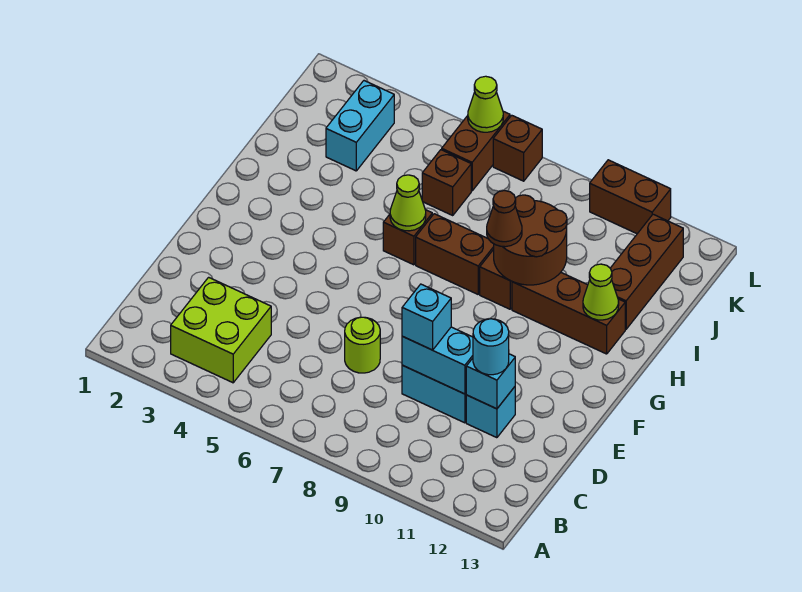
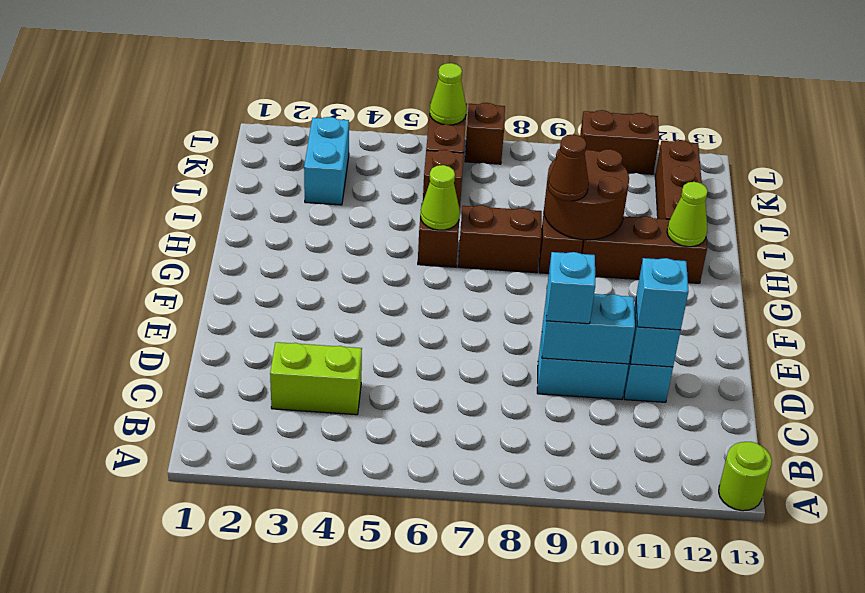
lime brick B3:C4 level 1 -> lime brick C3:C4 level 1
lime round brick D7 level 1 -> lime round brick A13 level 1
cyan round brick D11 level 3 -> cyan brick D11 level 3

